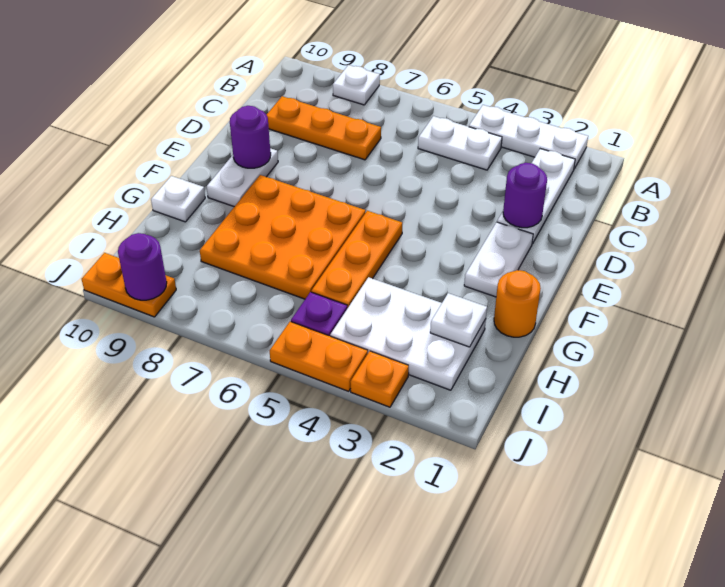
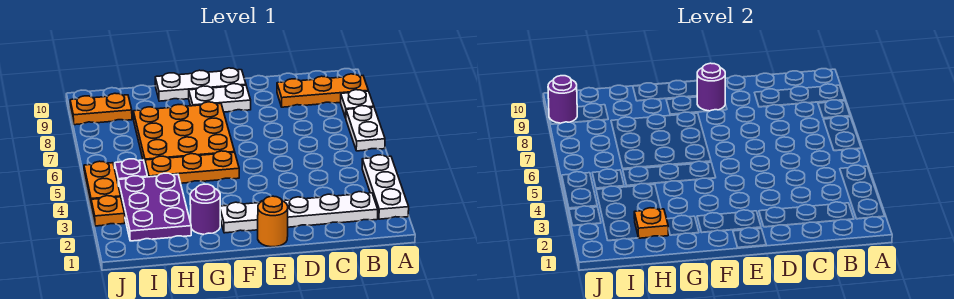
white plate B4:B5 level 1 -> white plate A6:A7 level 1
orange plate C7:C9 level 1 -> orange plate A9:C9 level 1
purple round brick D2 level 2 -> purple round brick G2 level 1
orange round brick G1 level 1 -> orange round brick E1 level 1
white plate G10 level 1 -> white plate E10:G10 level 1
white plate H2:I4 level 1 -> purple plate H2:I4 level 1
white plate H2 level 2 -> orange plate H2 level 2
orange plate J9:J10 level 1 -> orange plate I9:J9 level 1

